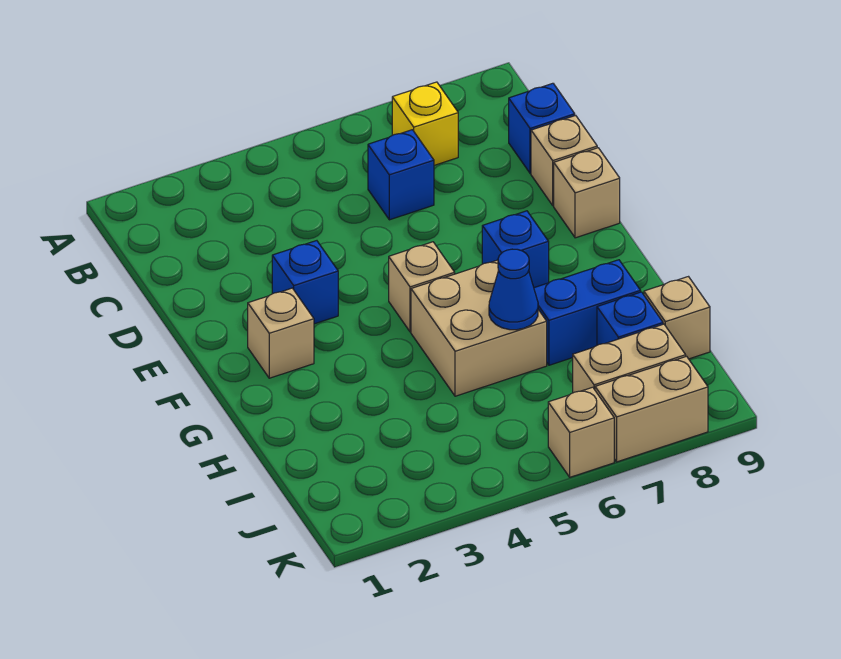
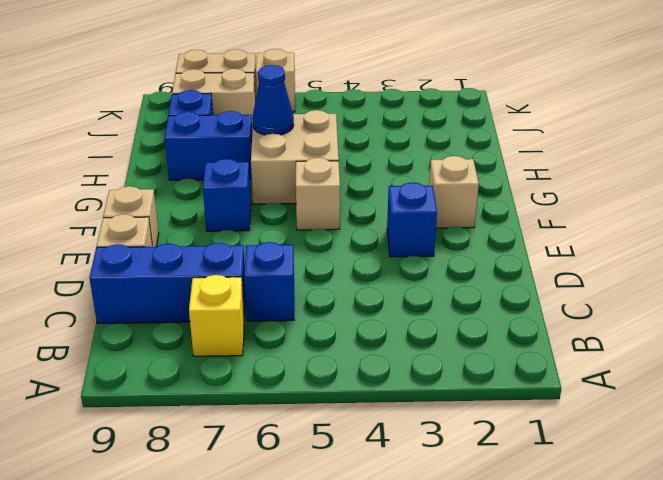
blue brick C9 level 1 -> blue brick C7:C9 level 1
tan brick I9 level 1 -> none

